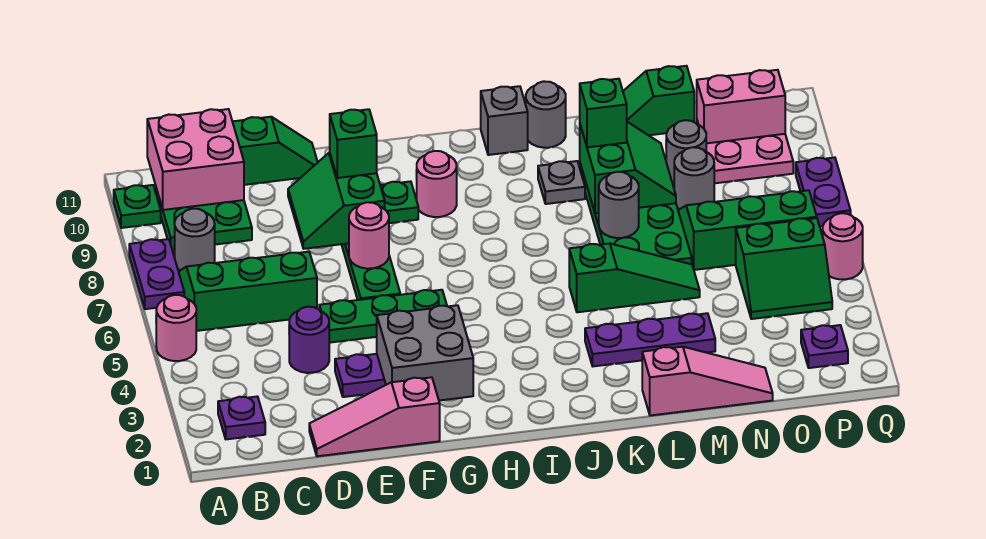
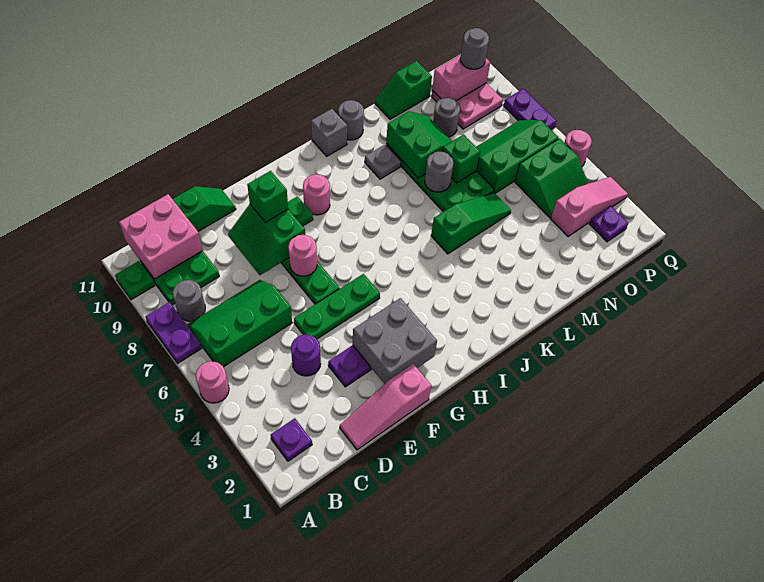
purple plate K3:M3 level 1 -> none
pink slope L1:N1 level 1 top L -> pink slope O3:Q3 level 1 top O
green brick L9 level 3 -> green brick M7 level 2
grey round brick N8 level 1 -> grey round brick P10 level 3

